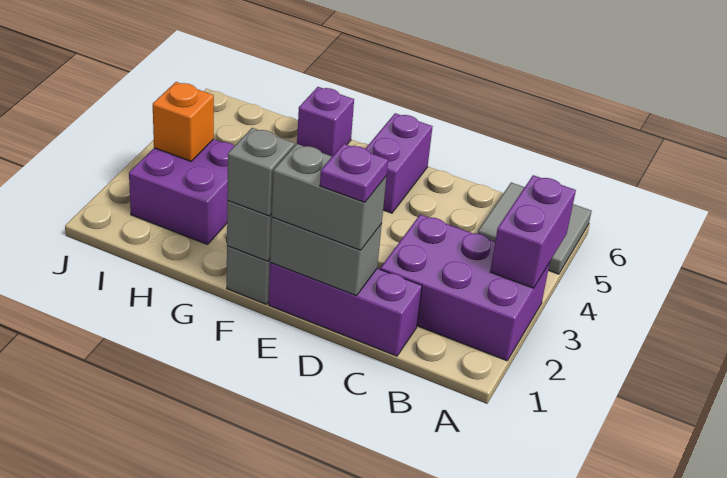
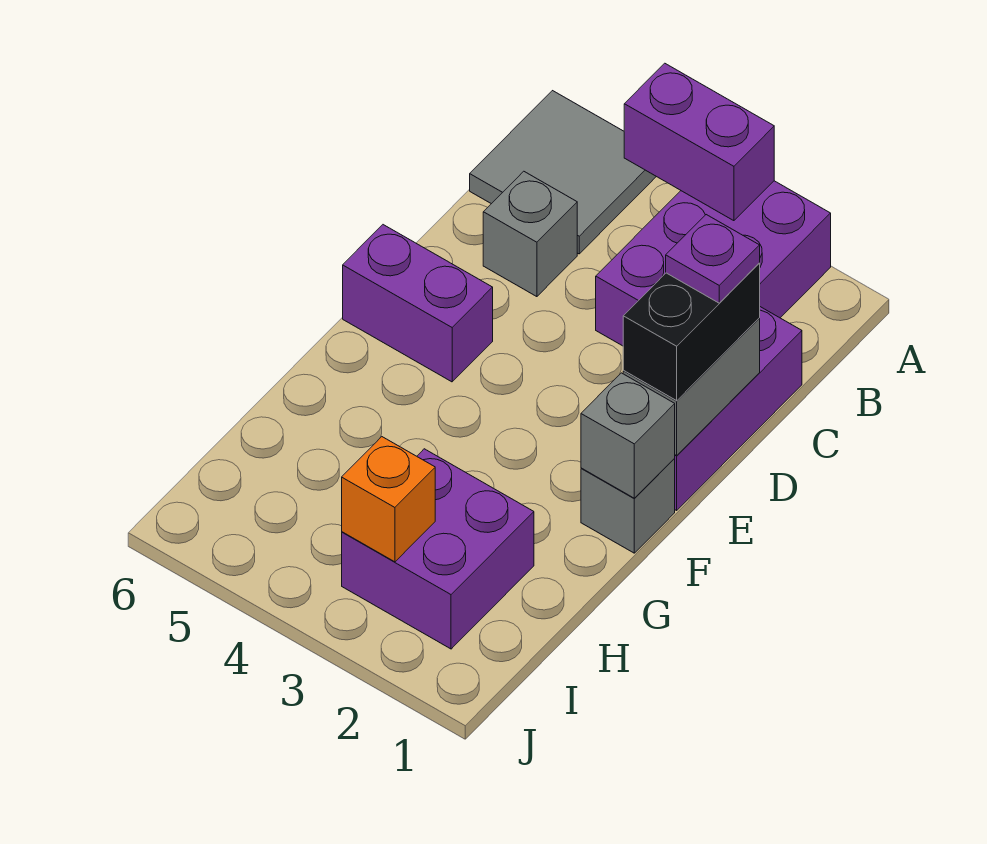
grey brick D1:E1 level 3 -> black brick D1:E1 level 3
grey brick F1 level 3 -> grey brick C5 level 1
purple brick G6 level 1 -> none

